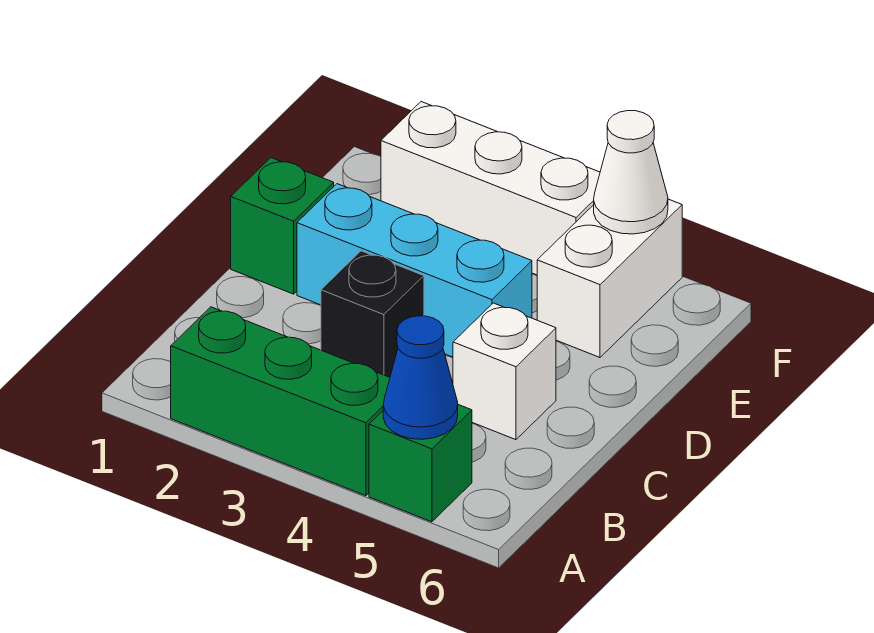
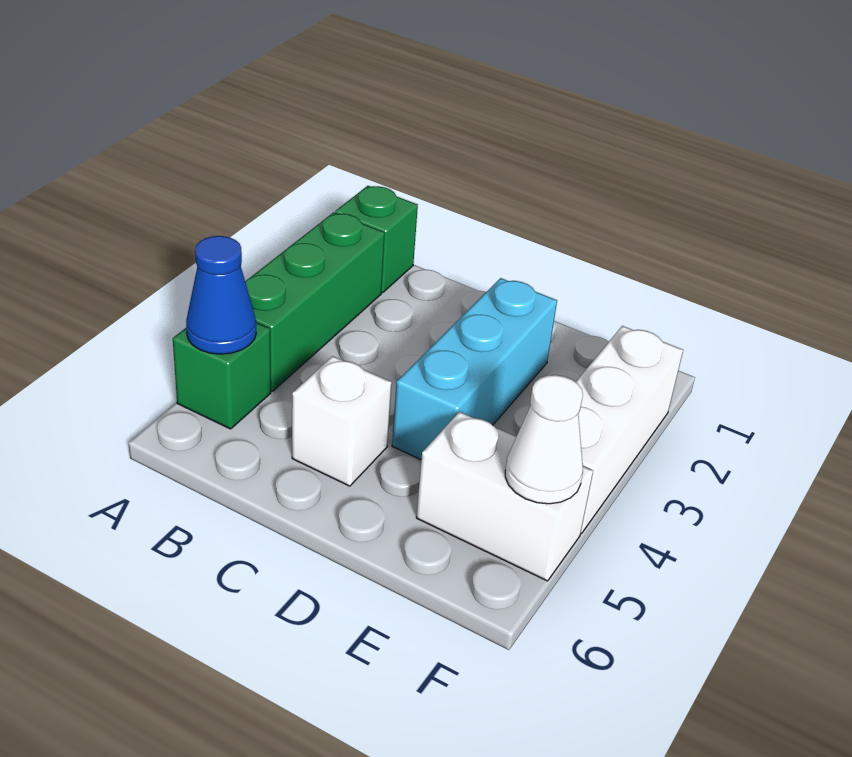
black brick C3 level 1 -> none
green brick D1 level 1 -> green brick A1 level 1

